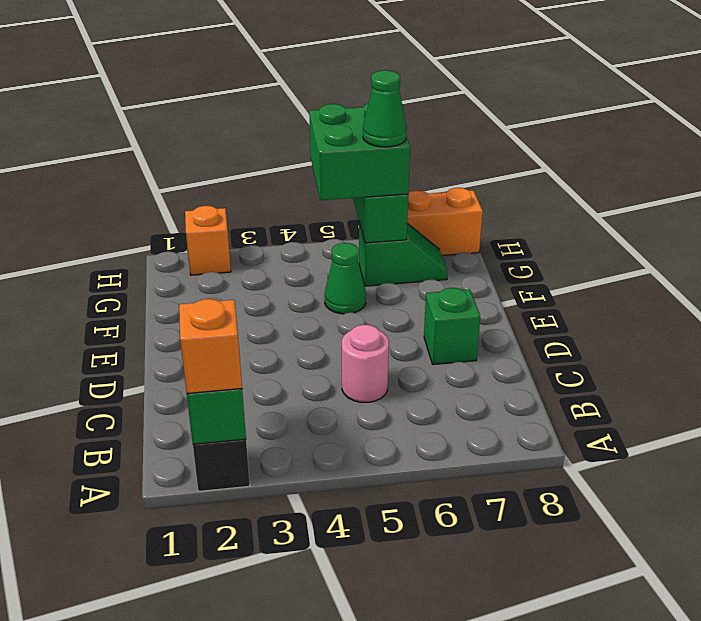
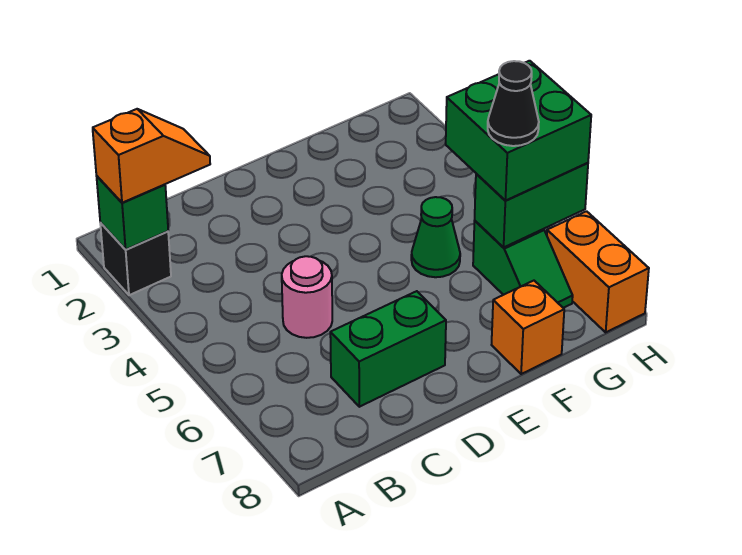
green brick D7 level 1 -> green brick C7:D7 level 1
green cone G6 level 4 -> black cone G6 level 4
orange brick H2 level 1 -> orange brick F8 level 1

